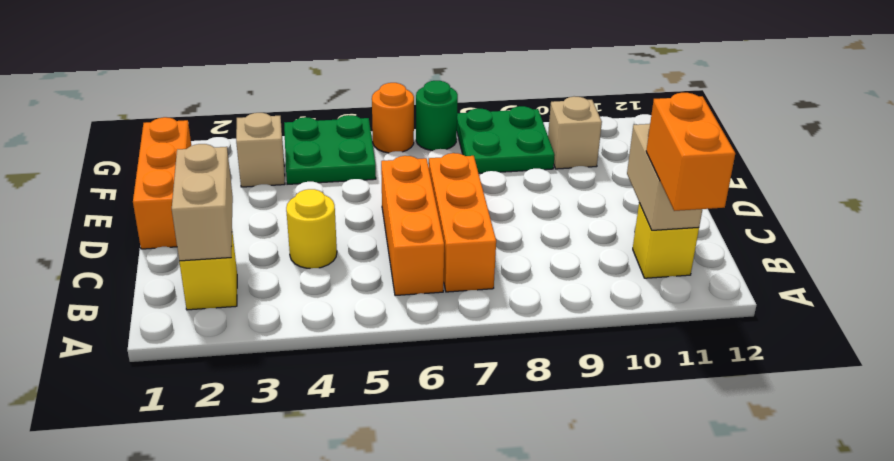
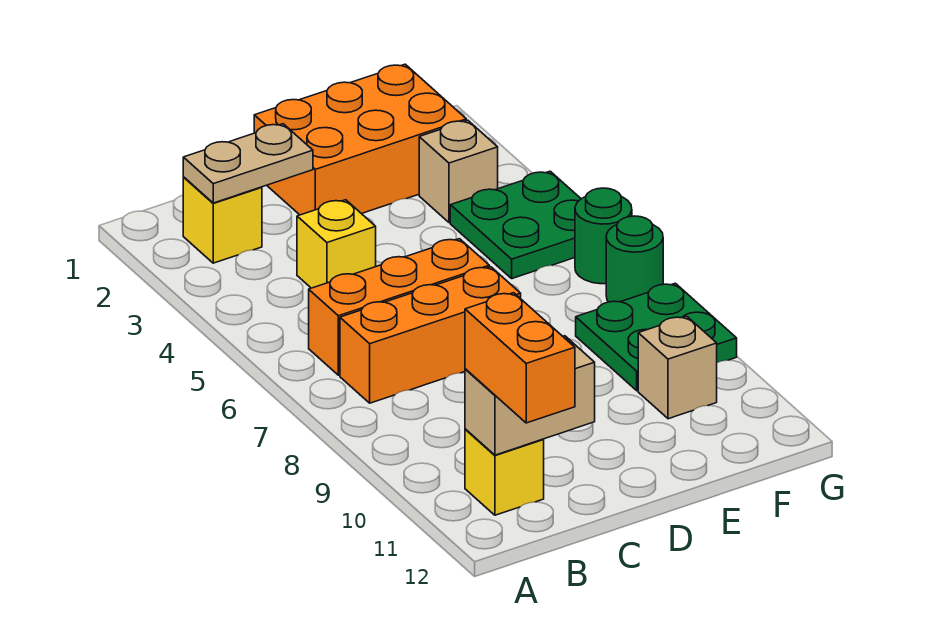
orange brick A11:B11 level 3 -> orange brick B11:B12 level 3
tan brick B2:C2 level 2 -> tan plate B2:C2 level 2
yellow round brick C4 level 1 -> yellow brick C4 level 1
orange brick D1:F1 level 1 -> orange brick D1:F2 level 1
orange round brick G6 level 1 -> green round brick G6 level 1

